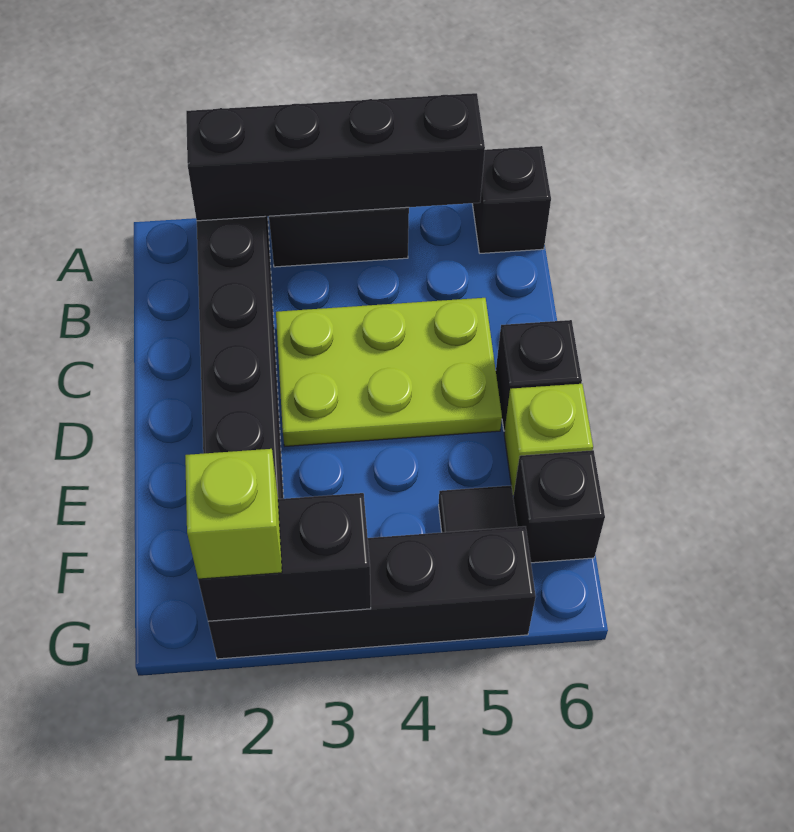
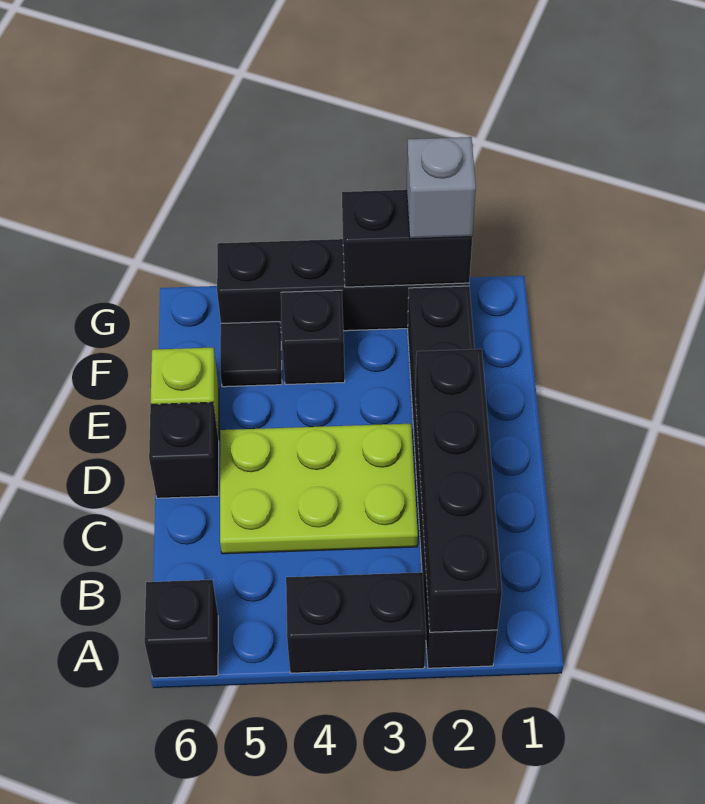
black brick A2:A5 level 2 -> black brick A2:D2 level 2
black brick F6 level 1 -> black brick F4 level 1
lime brick G2 level 3 -> grey brick G2 level 3

